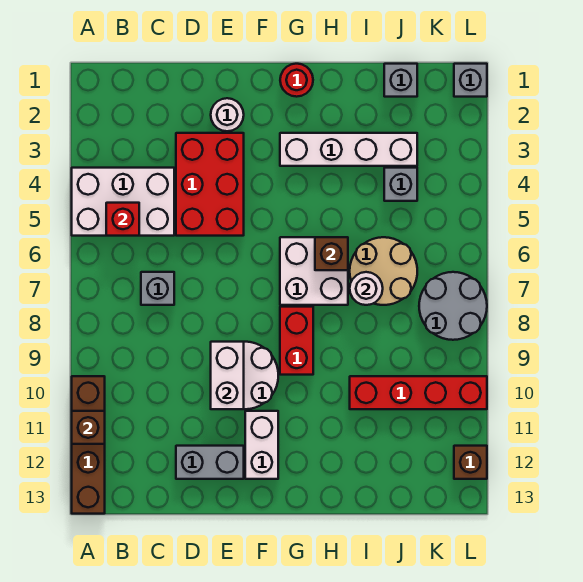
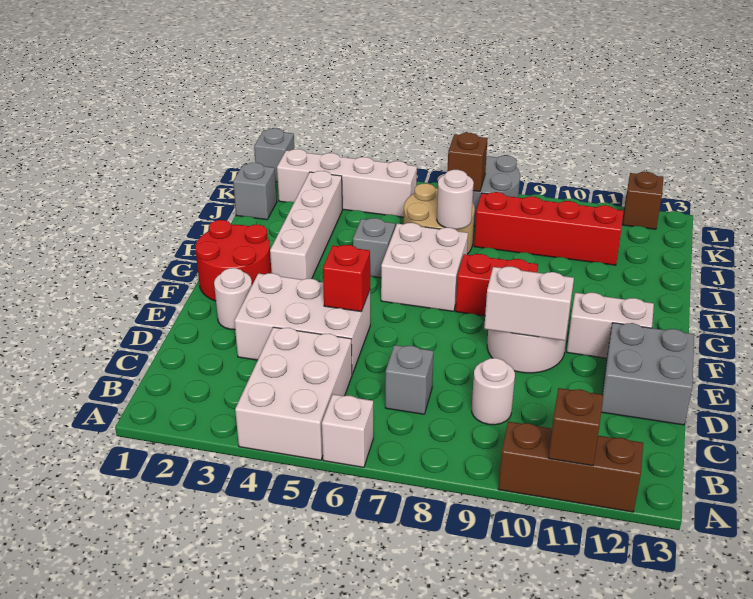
none -> white brick A6 level 1
brown brick A10:A13 level 1 -> brown brick A10:A12 level 1
red brick B5 level 2 -> red brick E5 level 2
none -> white round brick C9 level 1
red brick D3:E5 level 1 -> white brick D3:E5 level 1
grey brick D12:E12 level 1 -> grey brick D12:E13 level 1
red round brick G1 level 1 -> red round brick F1:G2 level 1
brown brick H6 level 2 -> brown brick K7 level 2
red brick I10:L10 level 1 -> red brick J8:J11 level 1
grey brick J4 level 1 -> grey brick H5 level 1
none -> white brick K2:K5 level 1

